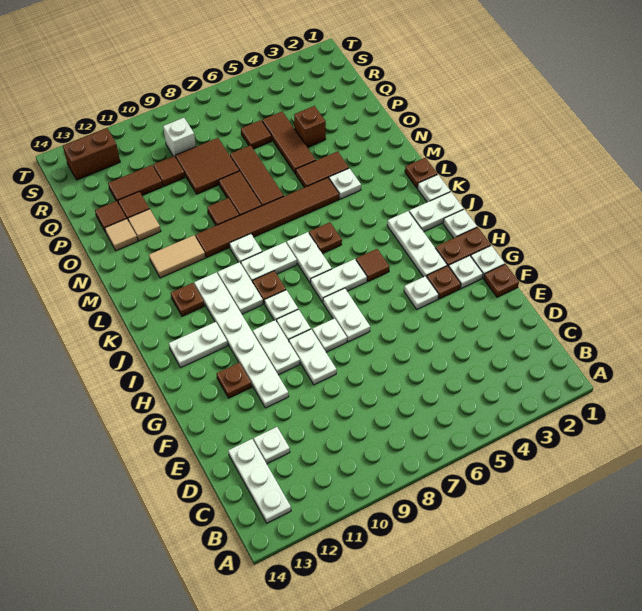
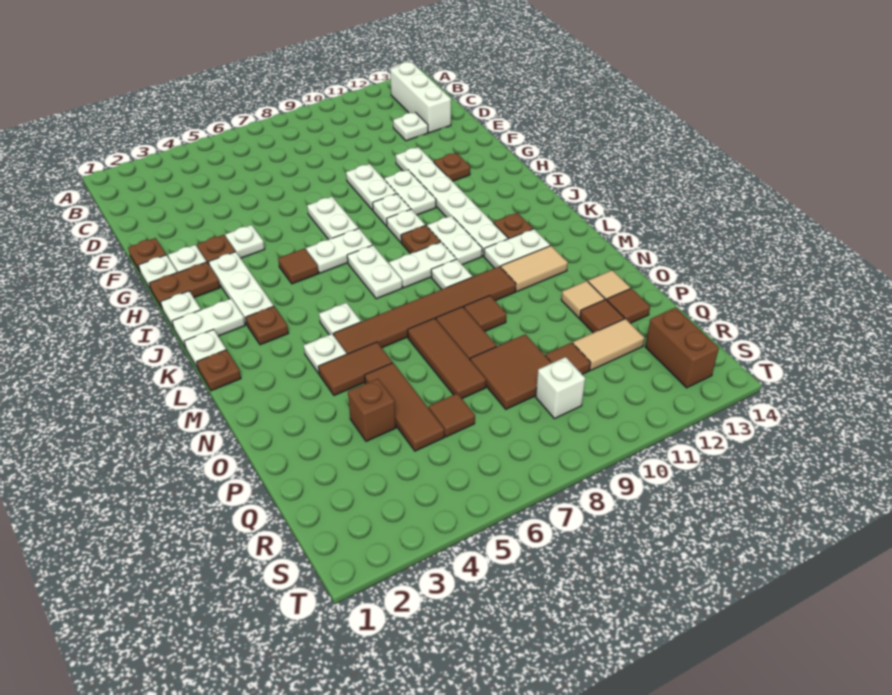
white plate B13:D13 level 1 -> white brick B13:D13 level 1
white plate G8 level 1 -> white plate L5 level 1
white plate I12:I13 level 1 -> white plate L11:L12 level 1
brown plate K6 level 1 -> brown plate K3 level 1
brown tile Q11:Q12 level 1 -> tan tile Q11:Q12 level 1
brown brick S12:S13 level 1 -> brown brick R13:S13 level 1

